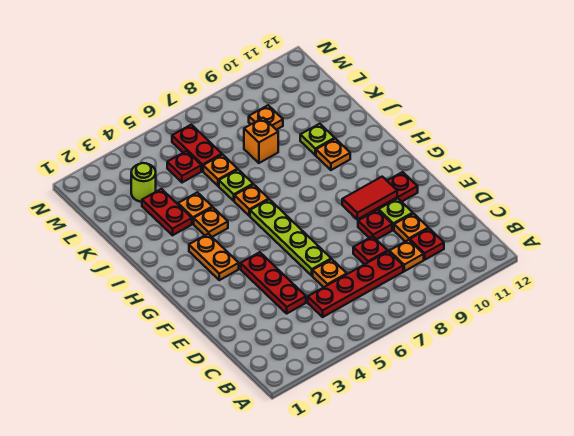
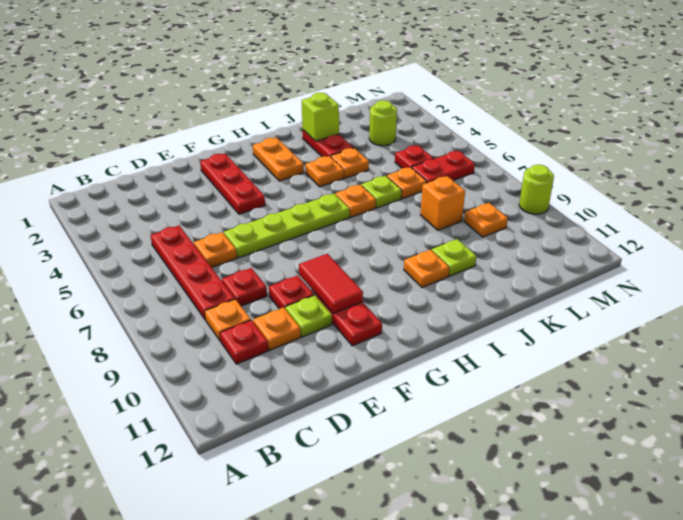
red plate D4:F4 level 1 -> red plate F2:F4 level 1
orange plate G3:H3 level 1 -> orange plate H2:H3 level 1
none -> lime brick J2 level 2
red plate J3:K3 level 1 -> red plate J2:J3 level 1
none -> lime round brick N9 level 1

